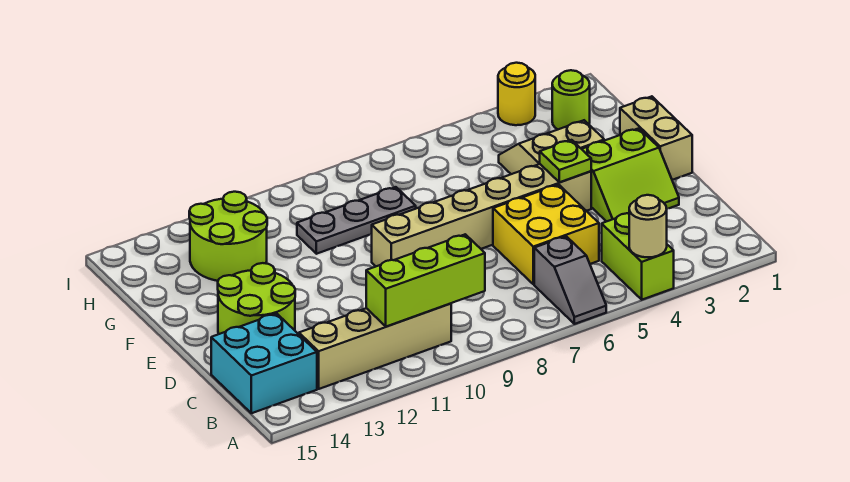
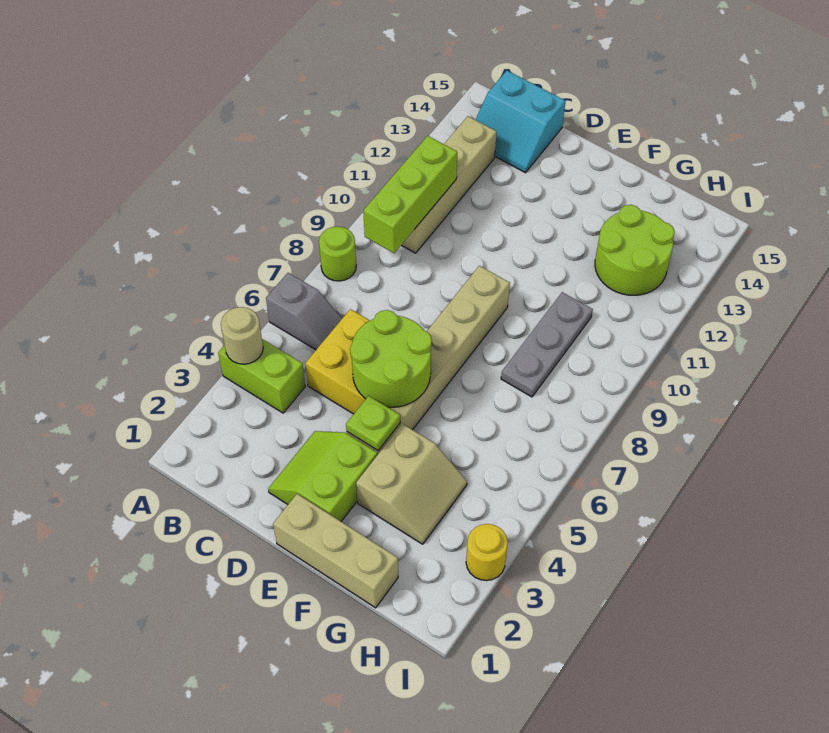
grey slope A6:B6 level 1 top B -> grey slope A6:B6 level 1 top A
cyan brick B14:C15 level 1 -> cyan slope B14:C15 level 1 top 15
lime round brick D13:E14 level 1 -> lime round brick D5:E6 level 2
tan brick E1:F1 level 1 -> tan brick E1:G1 level 1
lime round brick H2 level 1 -> lime round brick A8 level 1

